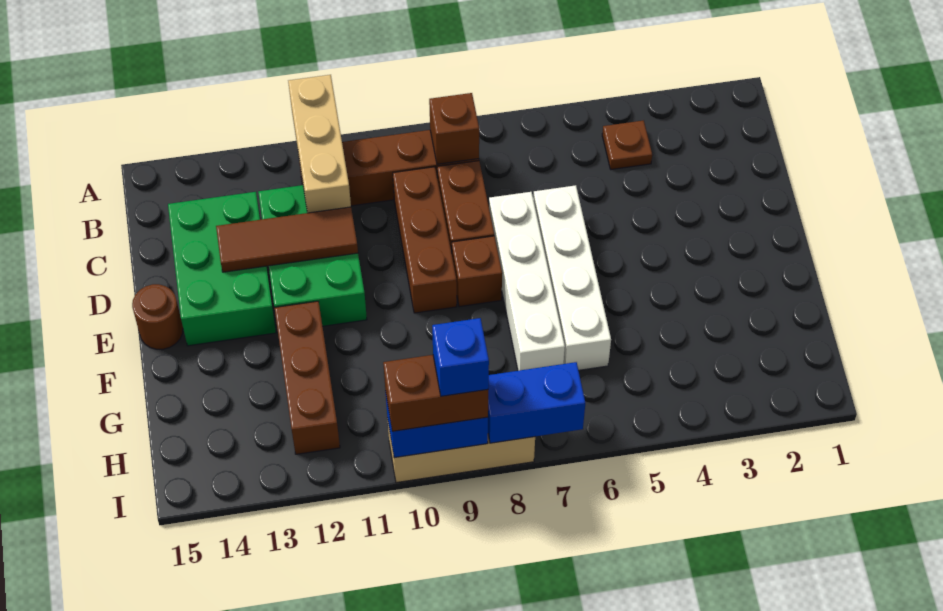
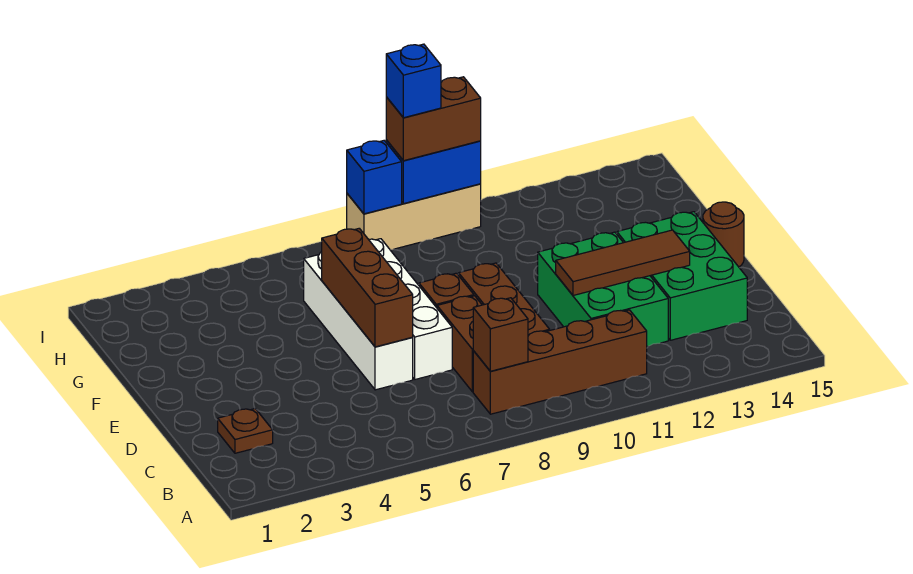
tan brick A11:C11 level 2 -> none
brown plate B4 level 1 -> brown plate C2 level 1
brown brick F12:H12 level 1 -> brown brick D6:F6 level 2
blue brick I7:I8 level 2 -> blue brick I8 level 2

